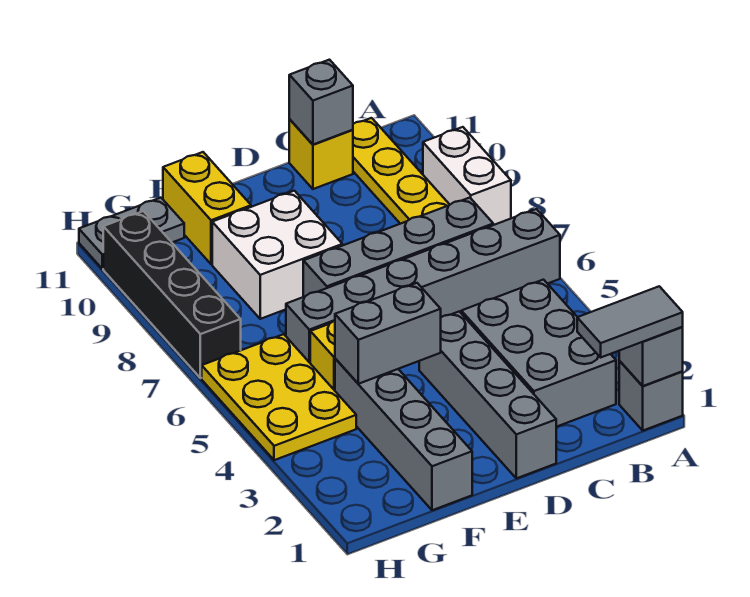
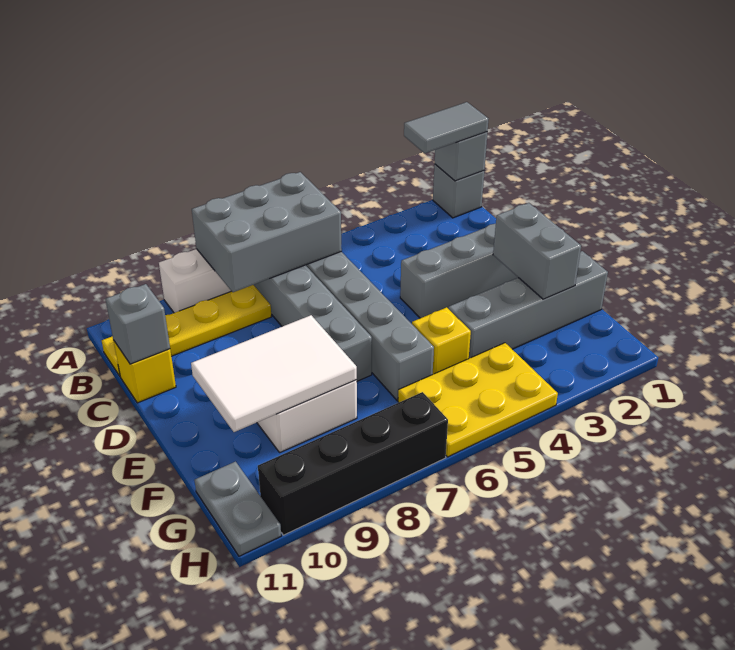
grey tile A1:B1 level 3 -> grey tile A1:A2 level 3
grey brick B2:C4 level 1 -> grey brick A6:B8 level 2
grey brick E4:F4 level 2 -> grey brick E2:F2 level 2
none -> white tile E8:F10 level 2
yellow brick F10:F11 level 1 -> none

